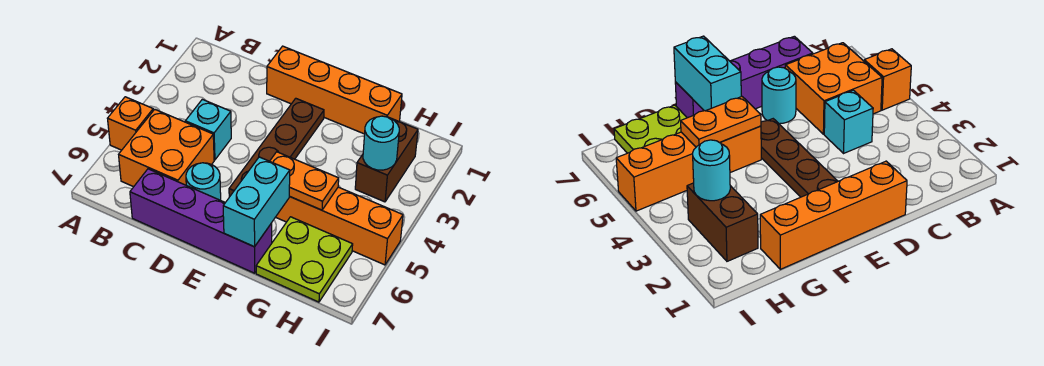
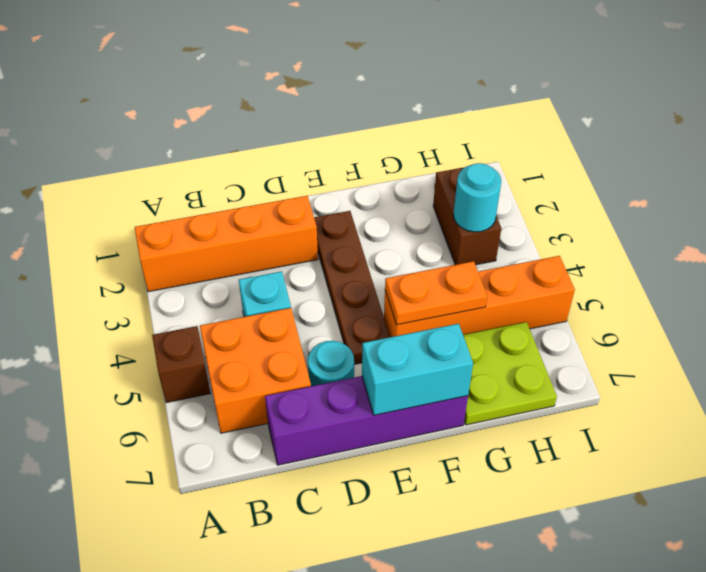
orange brick A5 level 1 -> brown brick A5 level 1
orange brick D1:G1 level 1 -> orange brick A2:D2 level 1
cyan brick F6:F7 level 2 -> cyan brick E7:F7 level 2

